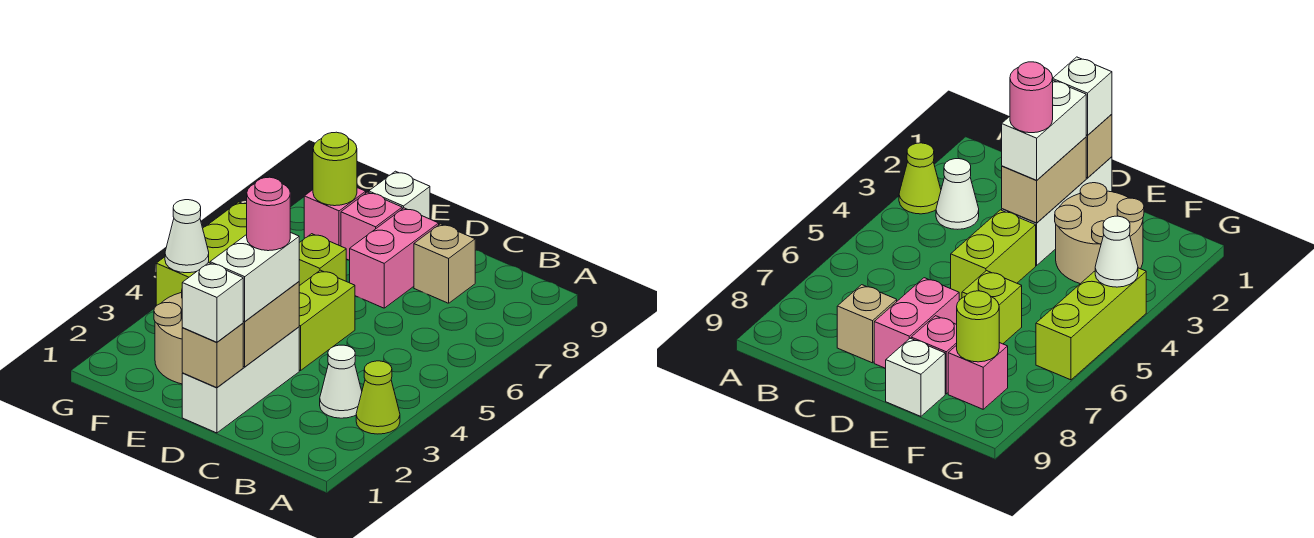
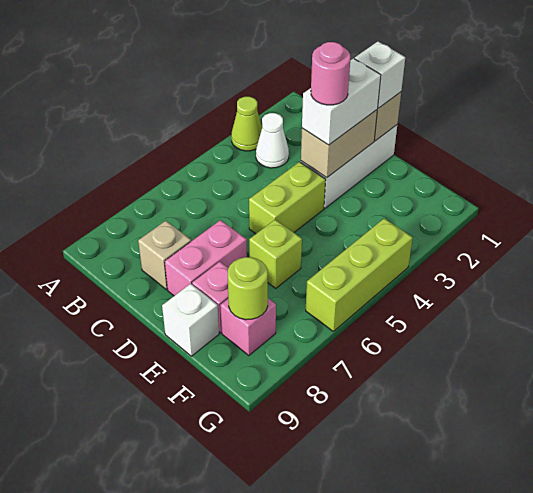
tan round brick E2:F3 level 1 -> none
white cone G4 level 2 -> none

